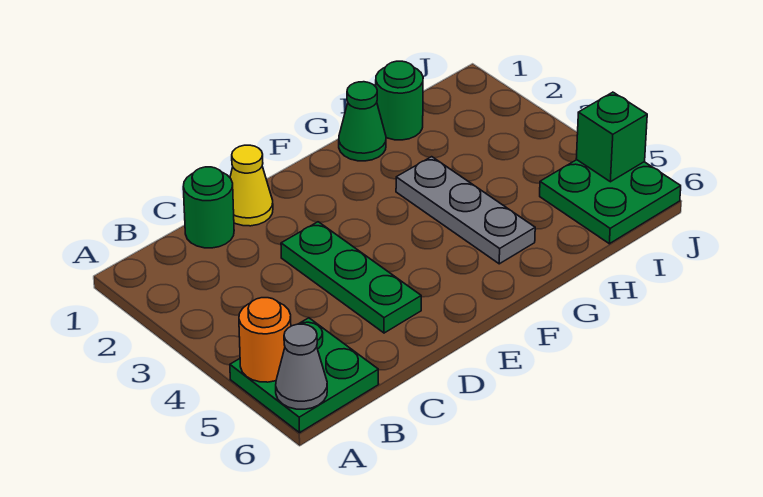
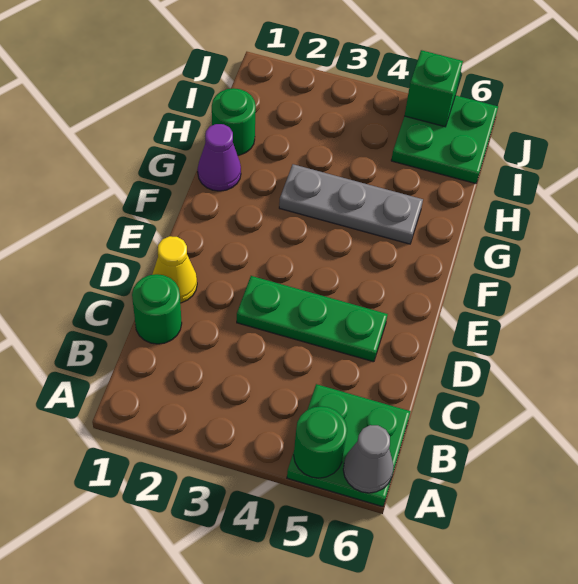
orange round brick A5 level 2 -> green round brick A5 level 2
green cone G1 level 1 -> purple cone G1 level 1

